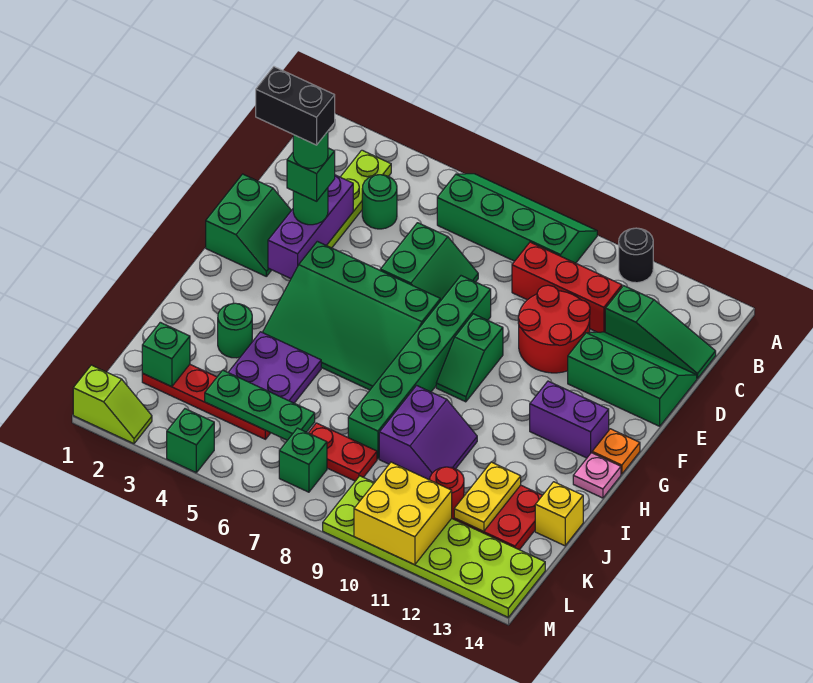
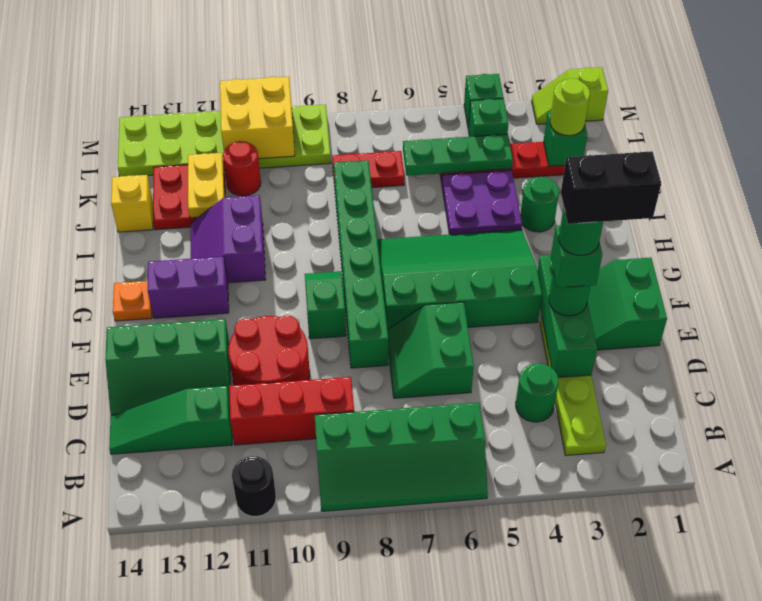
purple brick D3:F3 level 2 -> green brick D3:F3 level 2
pink plate H14 level 1 -> none
purple slope I9:J10 level 1 top 9 -> purple slope H11:I12 level 1 top 11
none -> lime round brick K2 level 3
green brick L7 level 1 -> green brick L4 level 1

